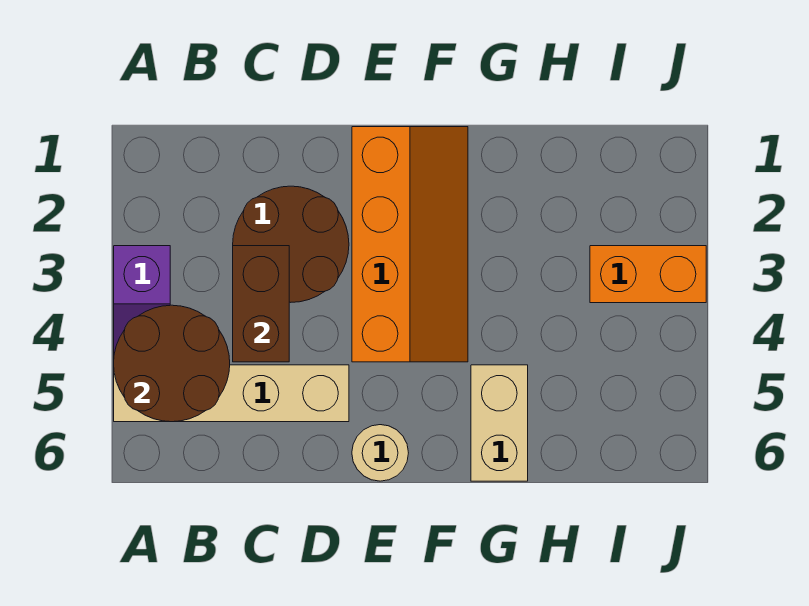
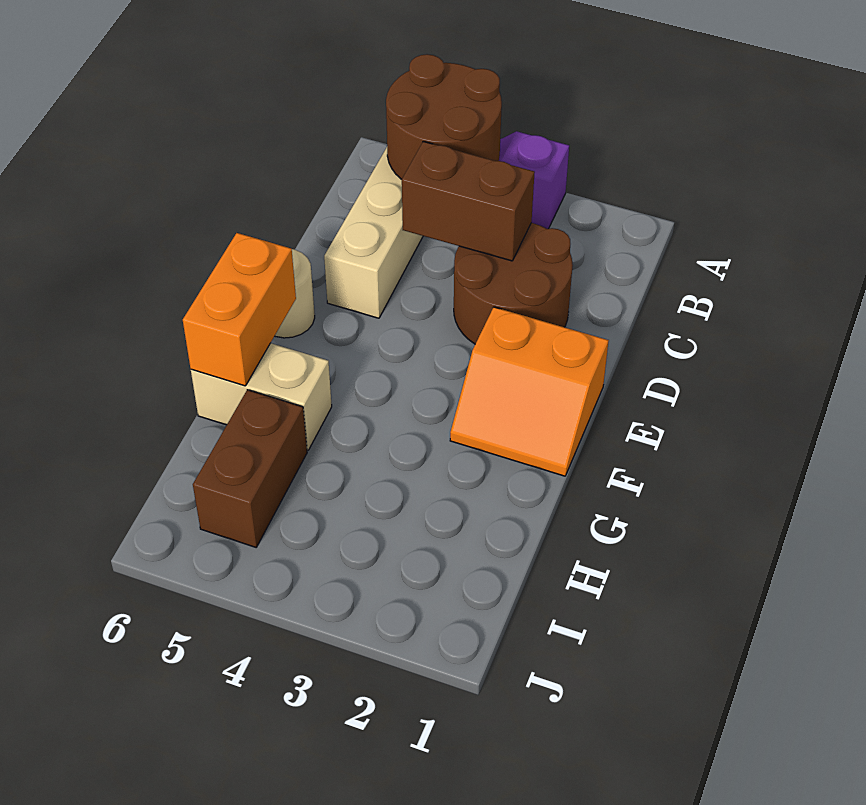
orange slope E1:F4 level 1 top E -> orange slope E1:F2 level 1 top E
none -> brown brick H5:I5 level 1
orange brick I3:J3 level 1 -> orange brick F6:G6 level 2

